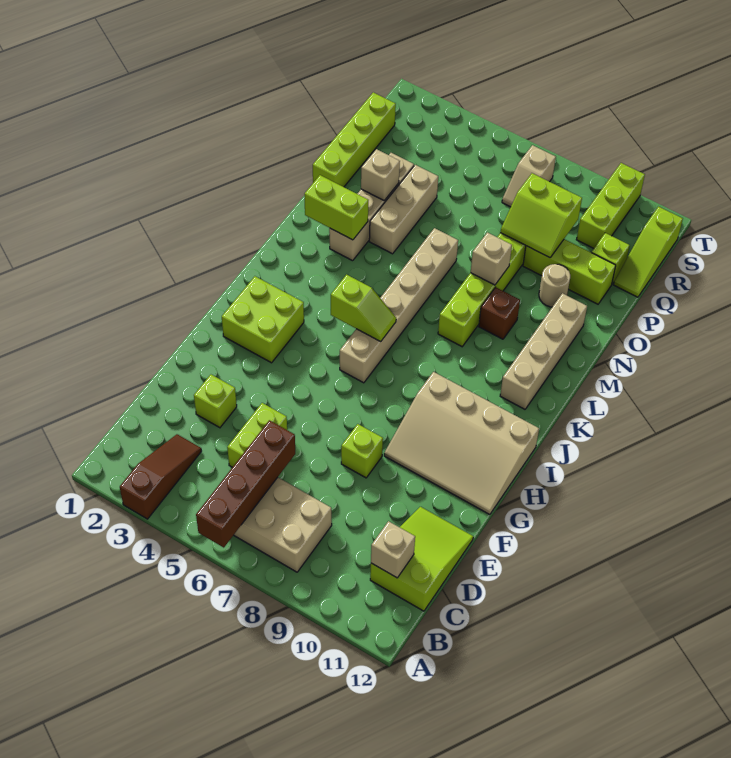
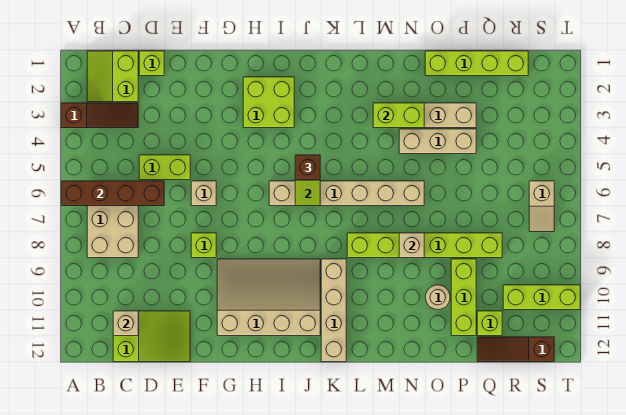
lime brick E3 level 1 -> lime brick D1 level 1
tan slope G9:I12 level 1 top I -> tan slope G9:J11 level 1 top 11
tan brick K11:N11 level 1 -> tan brick K9:K12 level 1
lime brick M2:M3 level 2 -> lime brick M3:N3 level 2
brown brick M9 level 1 -> brown brick J5 level 3
tan brick O3 level 2 -> tan brick F6 level 1
lime slope P8:Q9 level 2 top Q -> lime slope B1:C2 level 1 top C
lime slope Q12:S12 level 1 top S -> brown slope Q12:S12 level 1 top S
tan slope R7:S7 level 1 top S -> tan slope S6:S7 level 1 top 6

